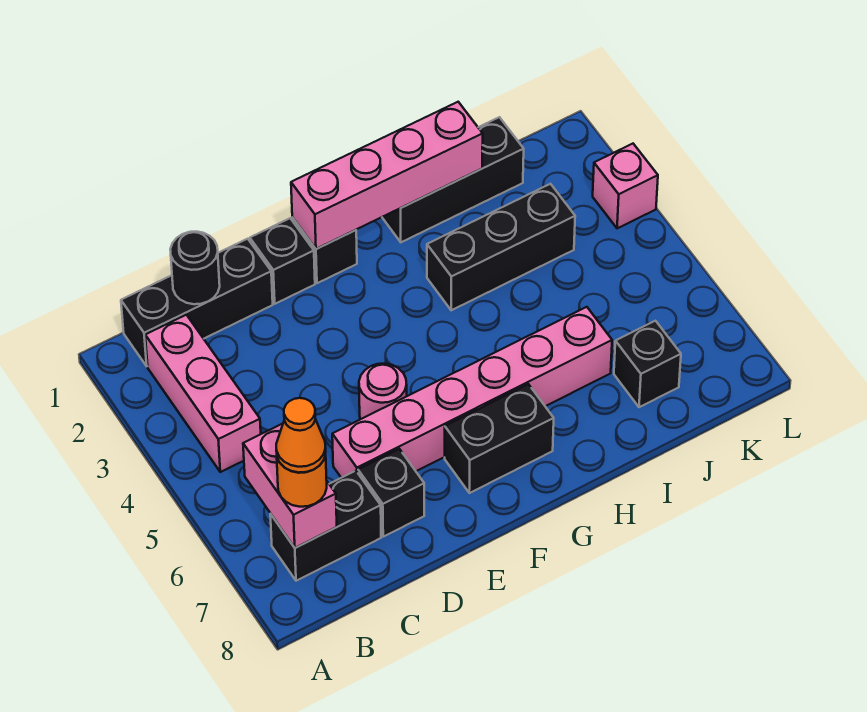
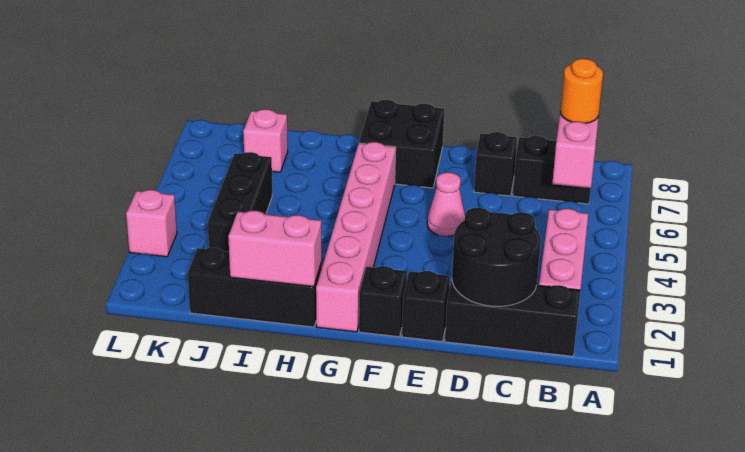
orange cone B7 level 4 -> none
black round brick C1 level 2 -> black round brick C1:D2 level 2
pink brick D6:I6 level 1 -> pink brick G1:G6 level 1
pink round brick E5 level 1 -> pink cone E5 level 1
pink brick F1:I1 level 2 -> pink brick H1:I1 level 2
black brick F7:G7 level 1 -> black brick F7:G8 level 1
black brick H3:J3 level 1 -> black brick J3:J5 level 1
black brick J7 level 1 -> pink brick J7 level 1

